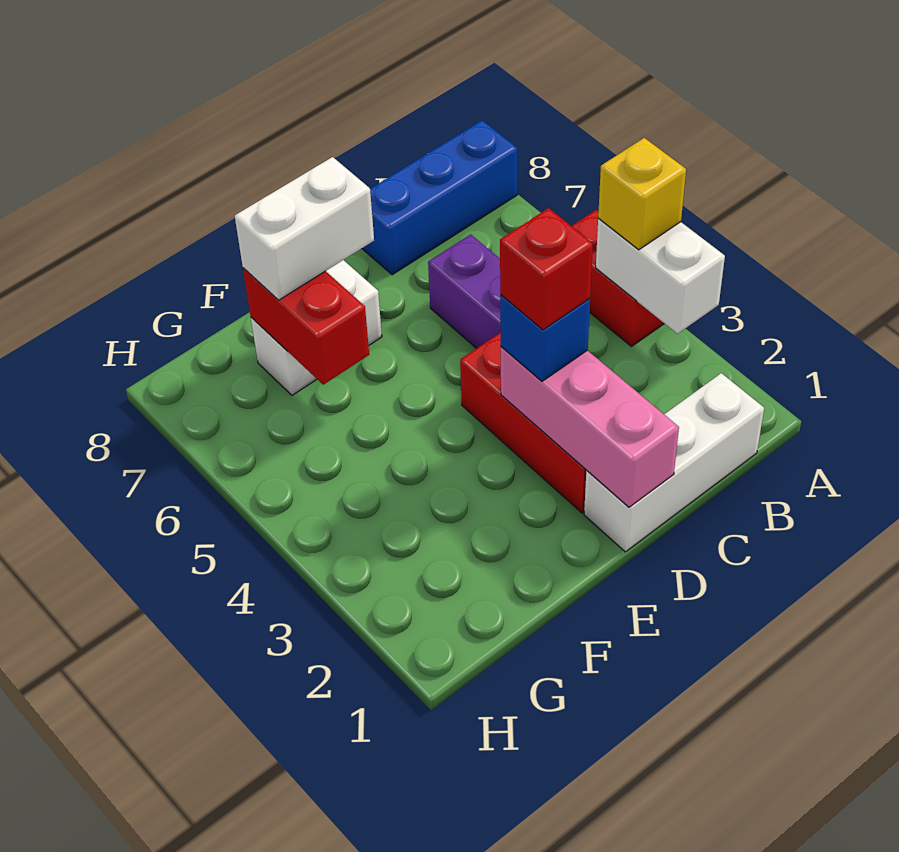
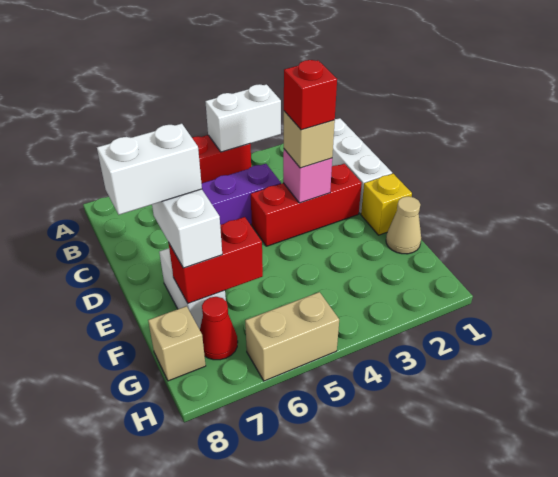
yellow brick A4 level 3 -> yellow brick E1 level 1
blue brick A8:C8 level 1 -> none
pink brick D1:D3 level 2 -> pink brick D3 level 2
blue brick D3 level 3 -> tan brick D3 level 3
none -> white brick E7:E8 level 4
none -> tan cone F1 level 1
none -> red cone G7 level 1
none -> tan brick G8 level 1
none -> tan brick H5:H6 level 1

